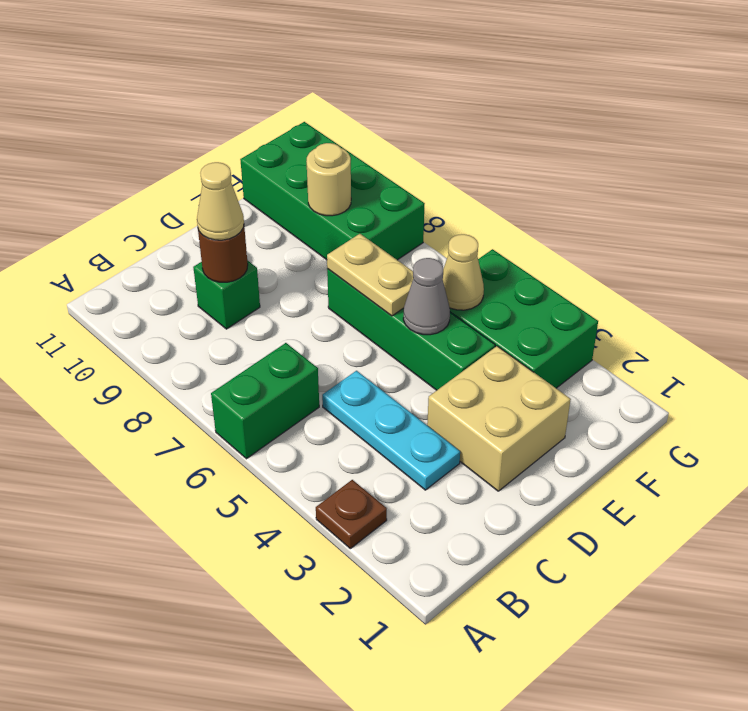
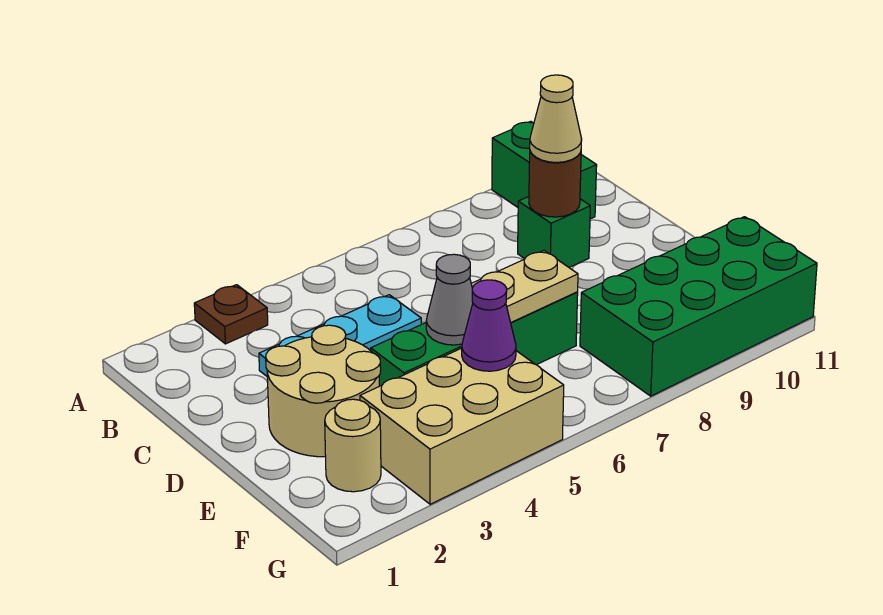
green brick A6:B6 level 1 -> green brick A10:B10 level 1
tan brick D2:E3 level 1 -> tan round brick D2:E3 level 1
green brick F3:G5 level 1 -> tan brick F3:G5 level 1
tan cone F5 level 2 -> purple cone F5 level 2
tan round brick F9 level 2 -> tan round brick F2 level 1

